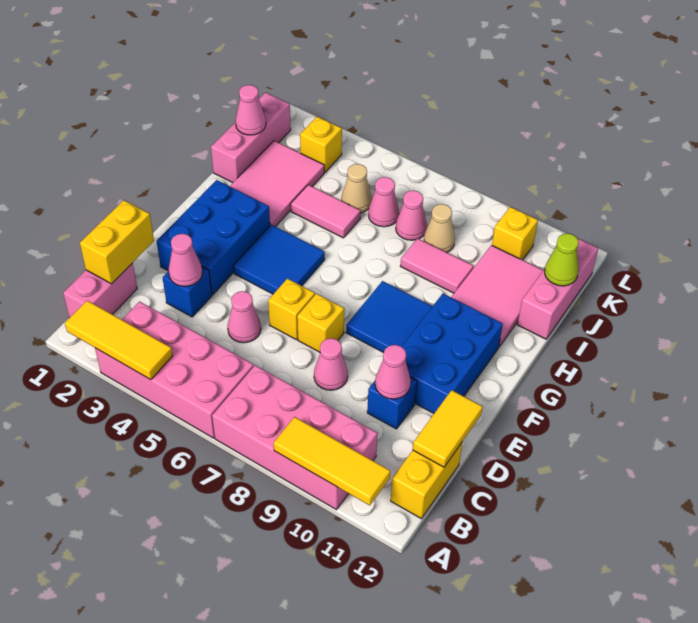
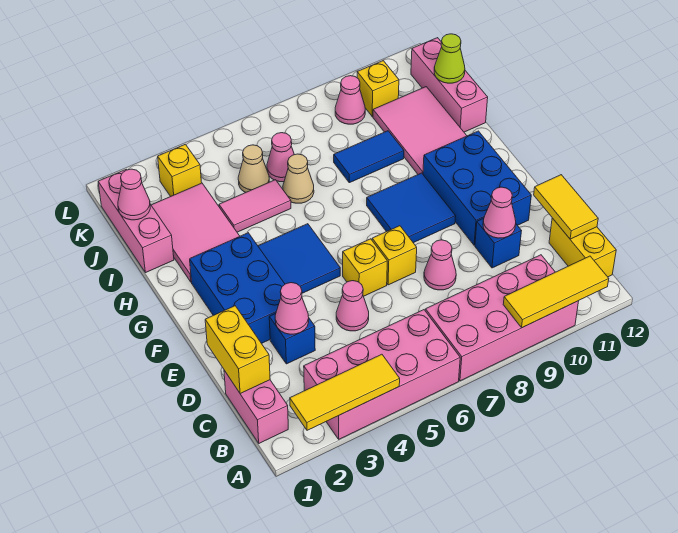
pink tile I8:I9 level 1 -> blue tile I8:I9 level 1
pink cone J7 level 1 -> pink cone K9 level 1
tan cone J8 level 1 -> tan cone I6 level 1

